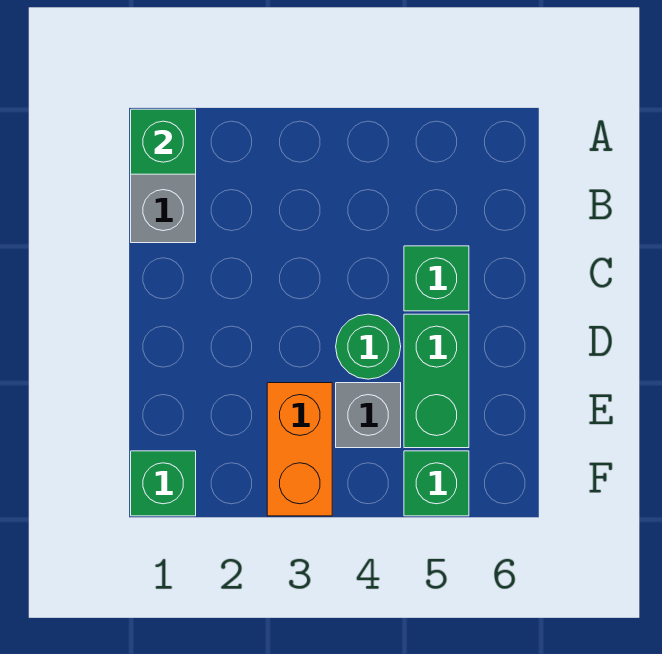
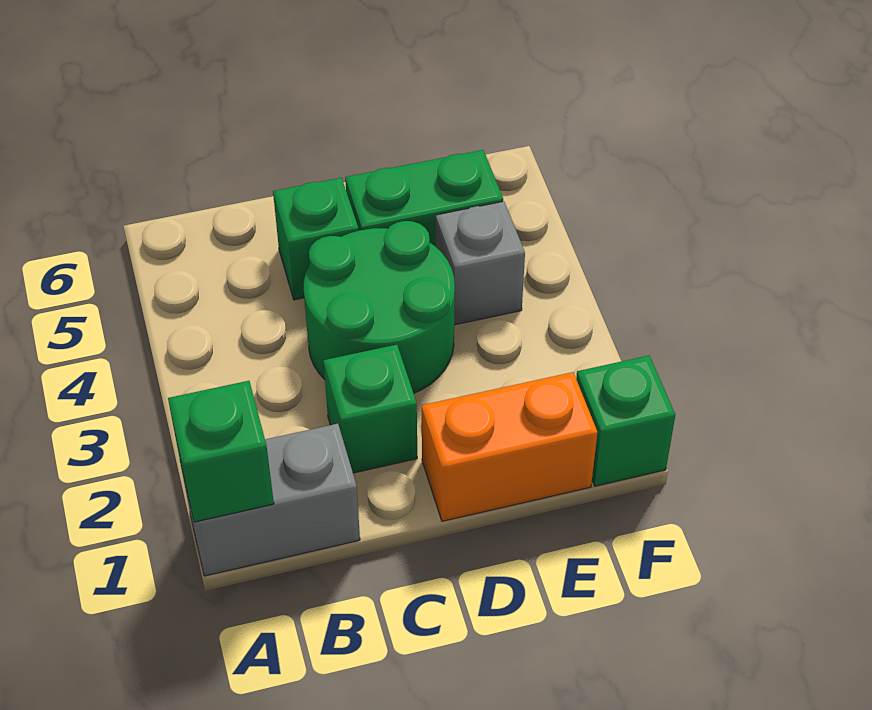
green round brick D4 level 1 -> green round brick C3:D4 level 1
orange brick E3:F3 level 1 -> orange brick D1:E1 level 1
green brick F5 level 1 -> green brick C2 level 1

